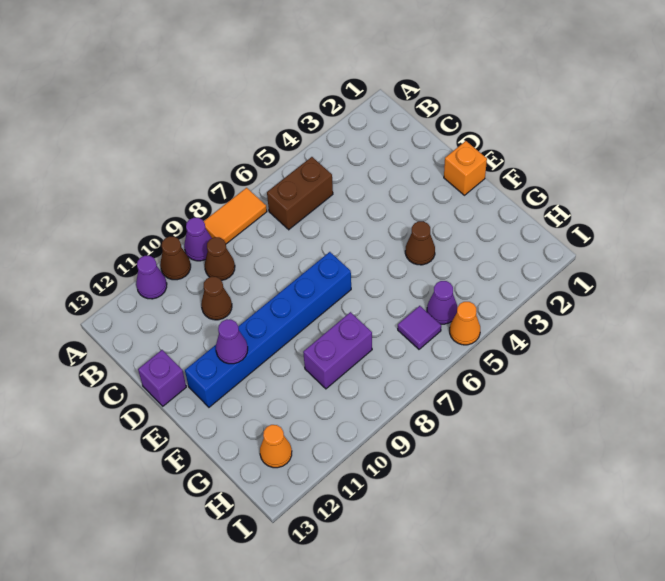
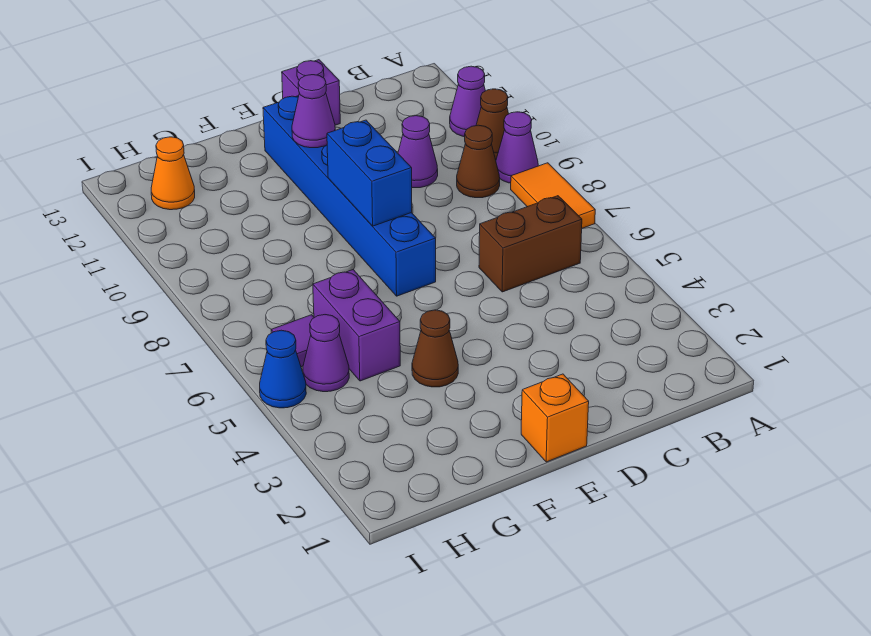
brown brick B5:B6 level 1 -> brown brick B6:C6 level 1
brown cone C10 level 1 -> purple cone C10 level 1
none -> blue brick E8:E9 level 2
purple brick G8:G9 level 1 -> purple brick G5:G6 level 1
orange cone I5 level 1 -> blue cone I5 level 1

